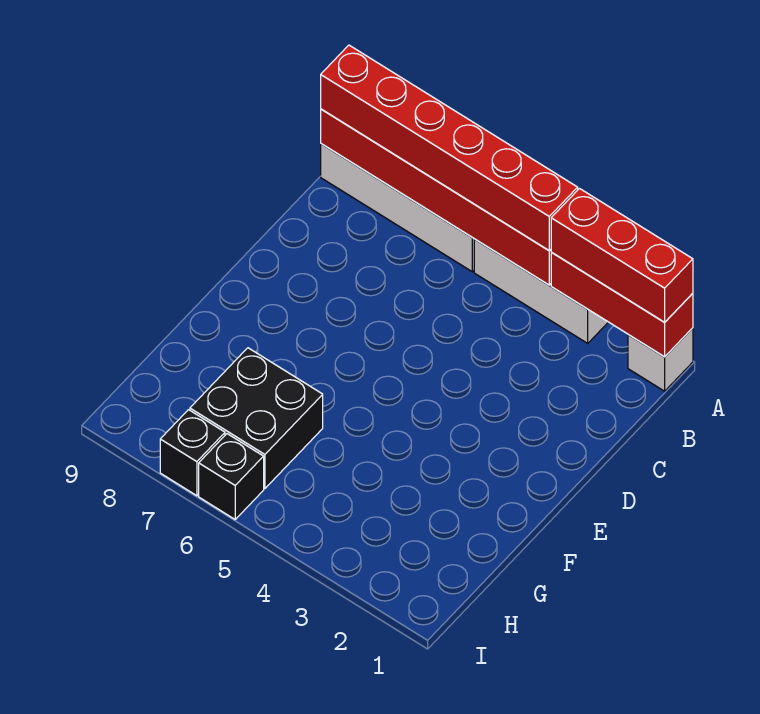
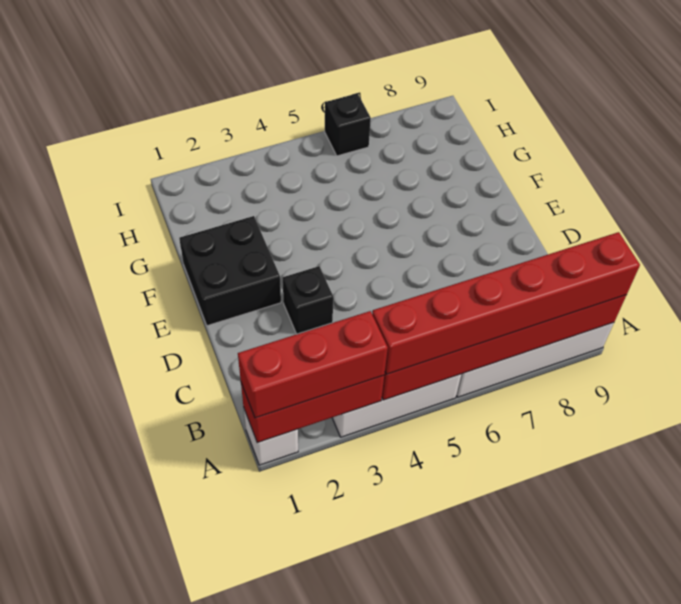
black brick G6:H7 level 1 -> black brick E1:F2 level 1
black brick I7 level 1 -> black brick D3 level 1

